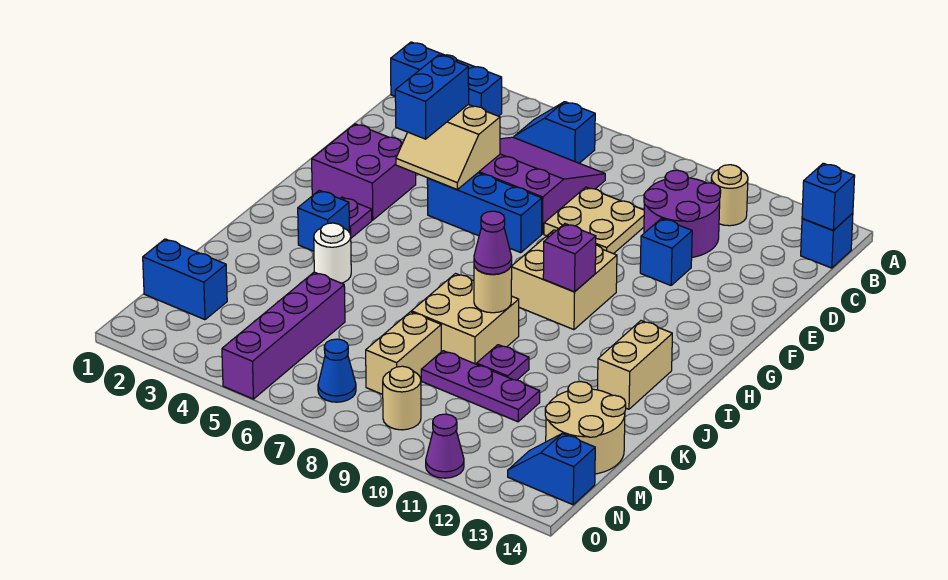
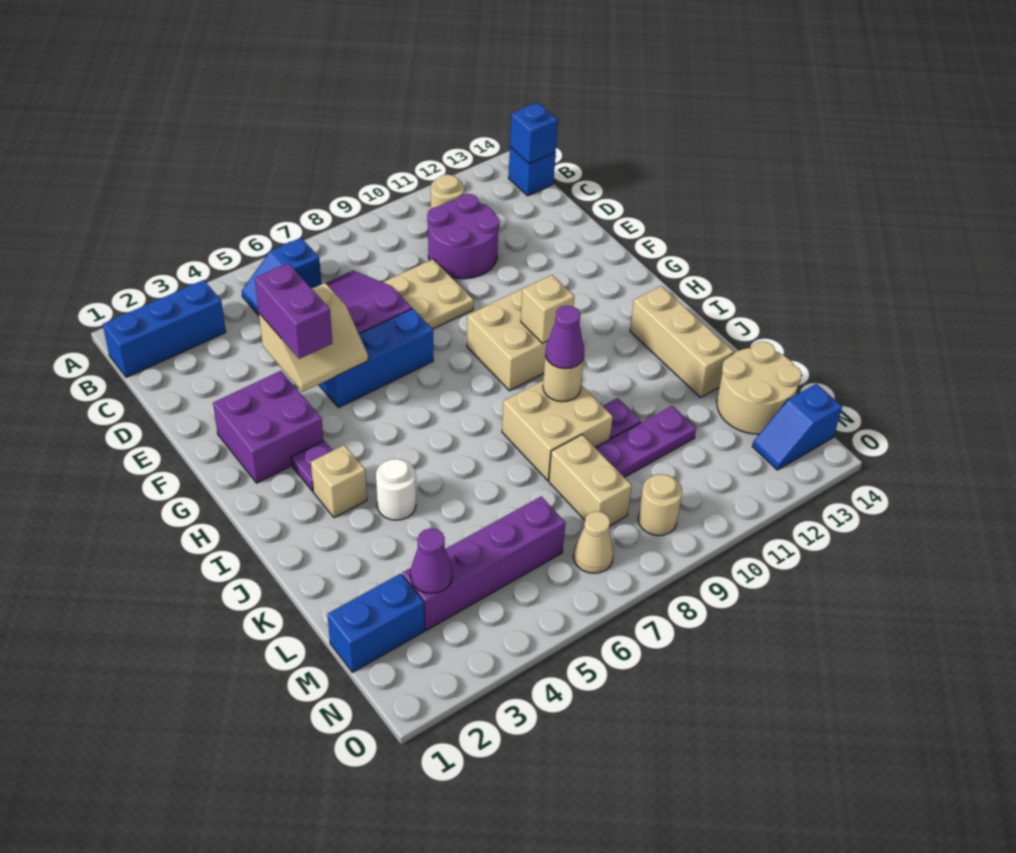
blue brick E4:F4 level 3 -> purple brick E4:F4 level 3
blue brick E11 level 1 -> none
purple brick H10 level 2 -> tan brick H10 level 2
blue brick I3 level 1 -> tan brick I3 level 1
tan brick I13:J13 level 1 -> tan brick I13:K13 level 1
purple brick L5:O5 level 1 -> purple brick M3:M6 level 1
blue cone N7 level 1 -> tan cone N7 level 1
purple cone O11 level 1 -> purple cone M3 level 2

